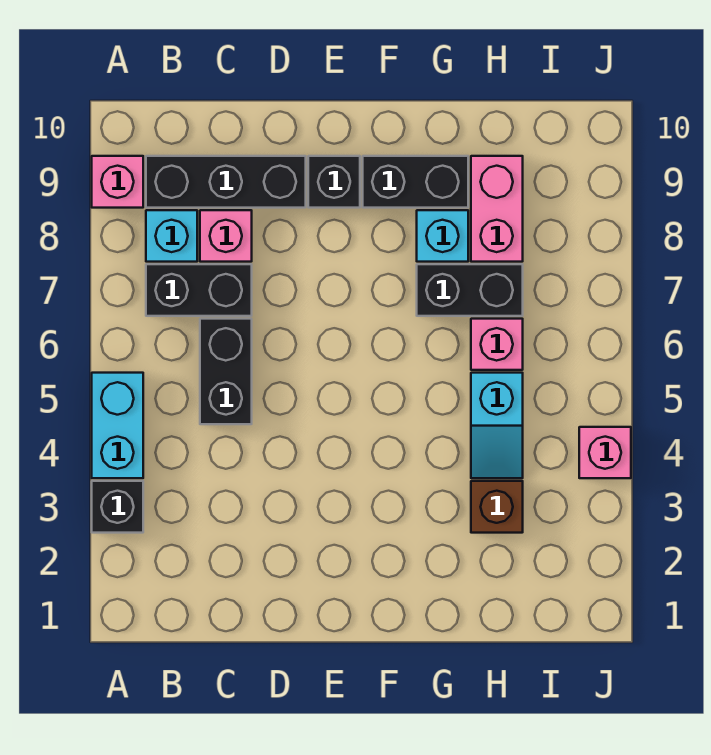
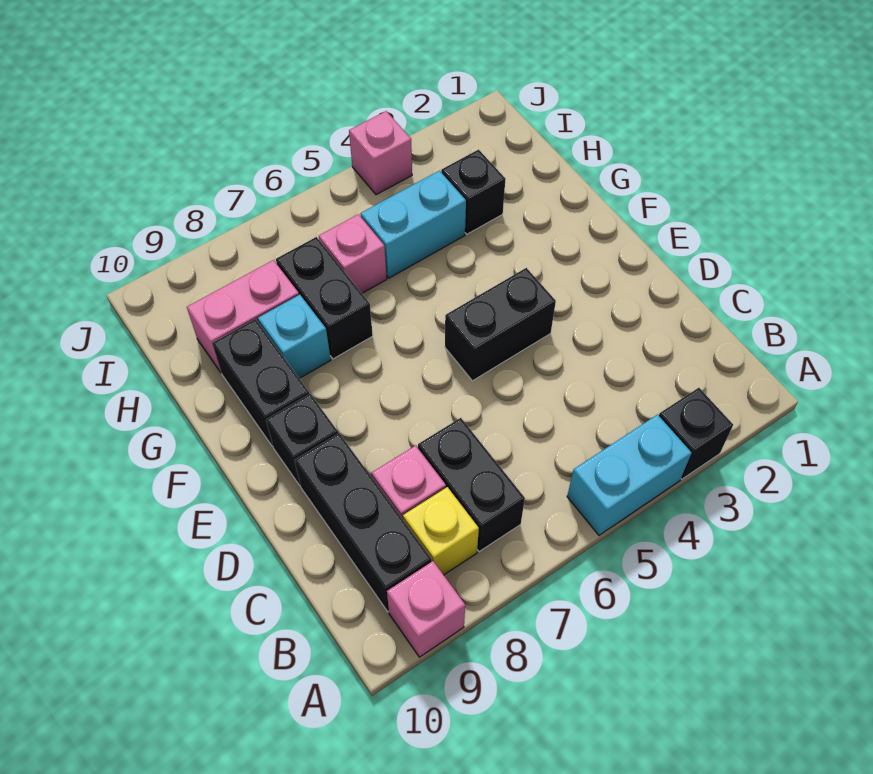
cyan brick B8 level 1 -> yellow brick B8 level 1
black brick C5:C6 level 1 -> black brick E4:E5 level 1
brown brick H3 level 1 -> black brick H3 level 1
cyan slope H4:H5 level 1 top 5 -> cyan brick H4:H5 level 1

